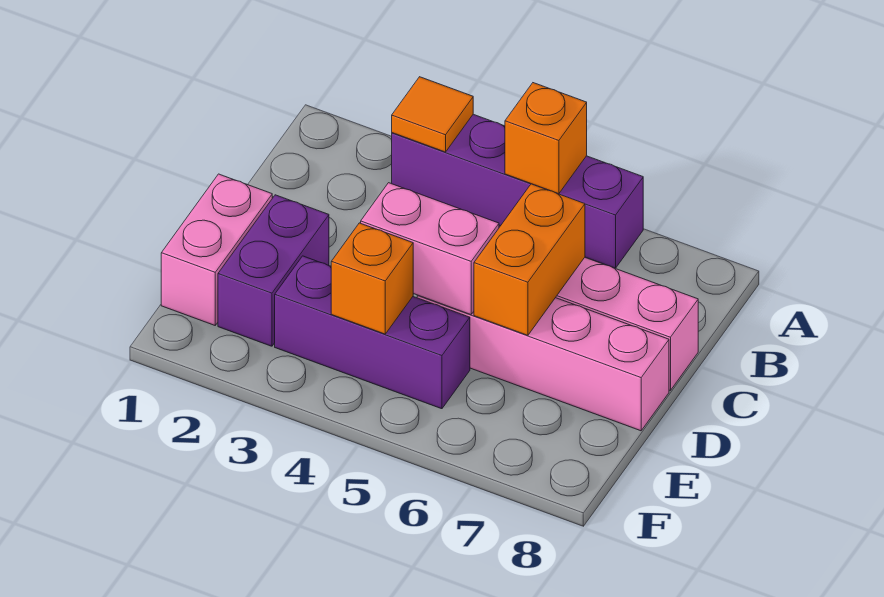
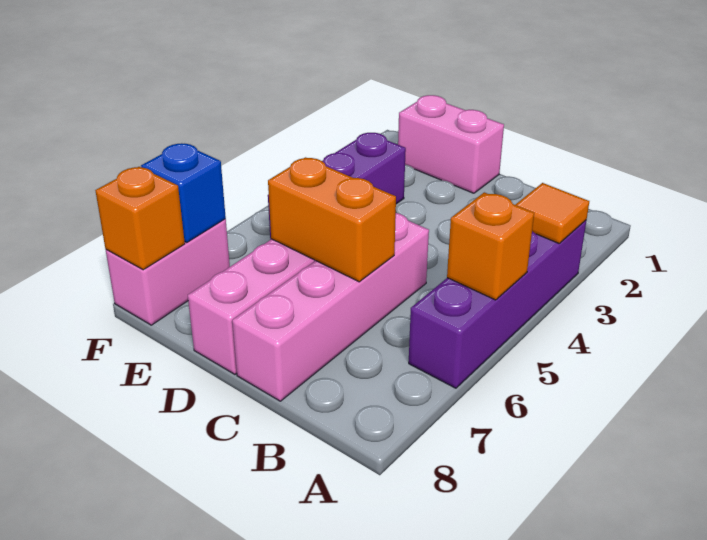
purple brick D2:E2 level 1 -> none
pink brick D4:D5 level 2 -> pink brick F7:F8 level 1
orange brick E4 level 2 -> orange brick F8 level 2
none -> blue brick F7 level 2

